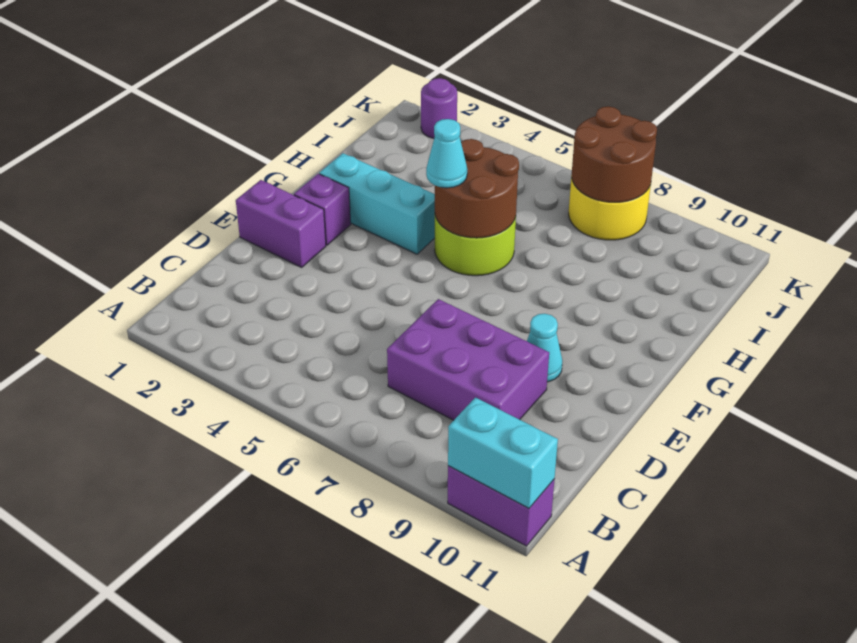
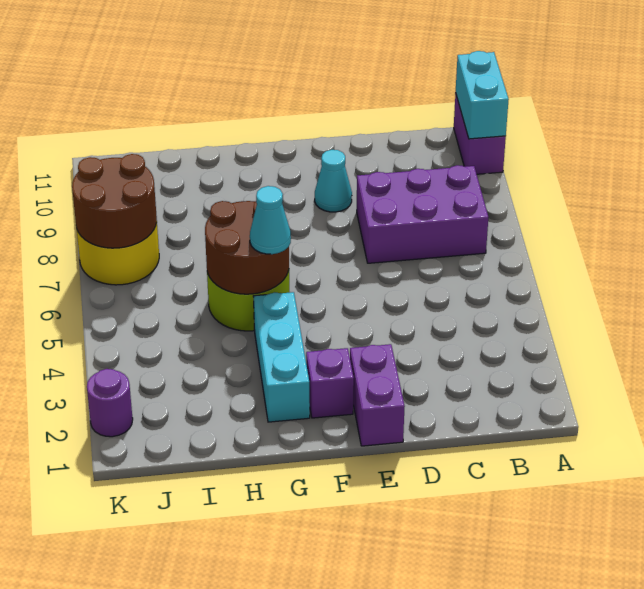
purple brick C7:D9 level 1 -> purple brick B7:D8 level 1

